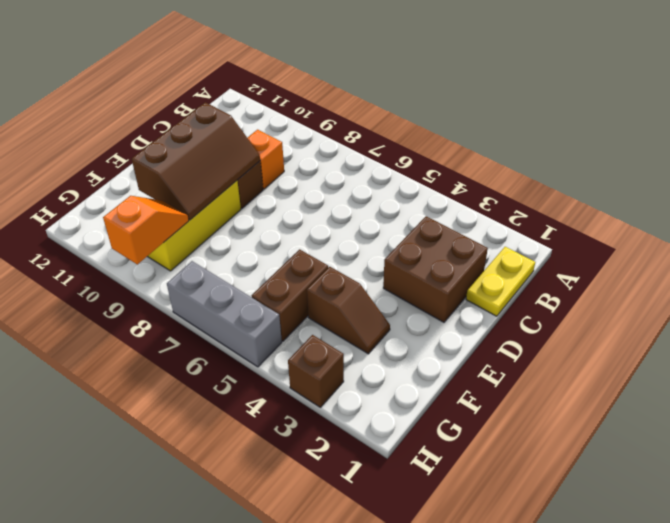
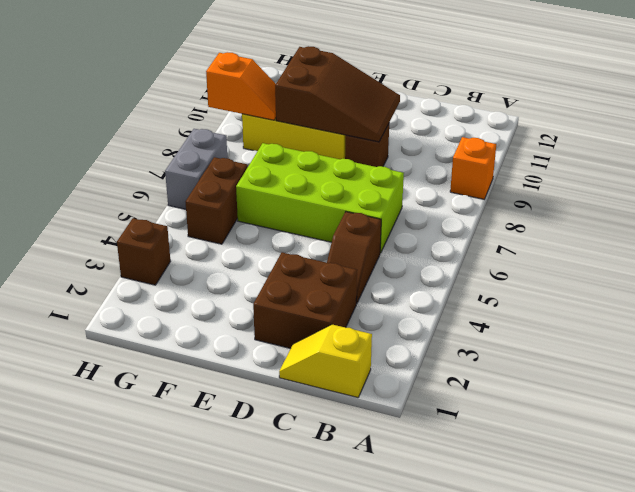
yellow plate B1:C1 level 1 -> yellow slope B1:C1 level 1 top B
none -> lime brick C6:F7 level 1
orange brick C9 level 1 -> orange brick A9 level 1
brown slope D9:F10 level 2 top 10 -> brown slope D9:F10 level 2 top F
brown slope F3:F4 level 1 top 4 -> brown slope C4:C5 level 1 top 5
brown brick F5:G5 level 1 -> brown brick G5:G6 level 1
grey brick H5:H7 level 1 -> grey brick H6:H7 level 1

